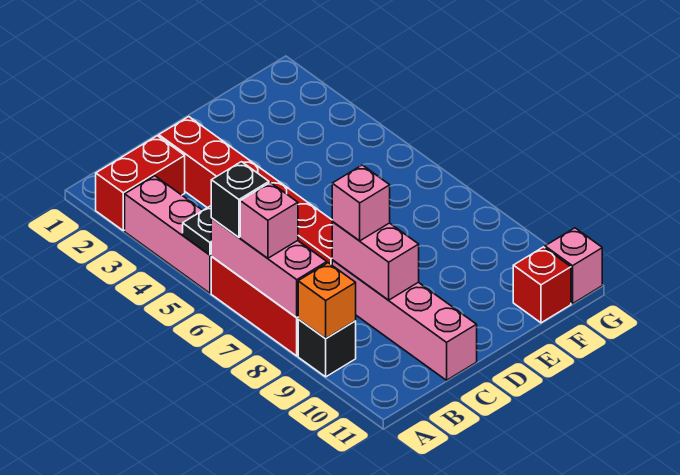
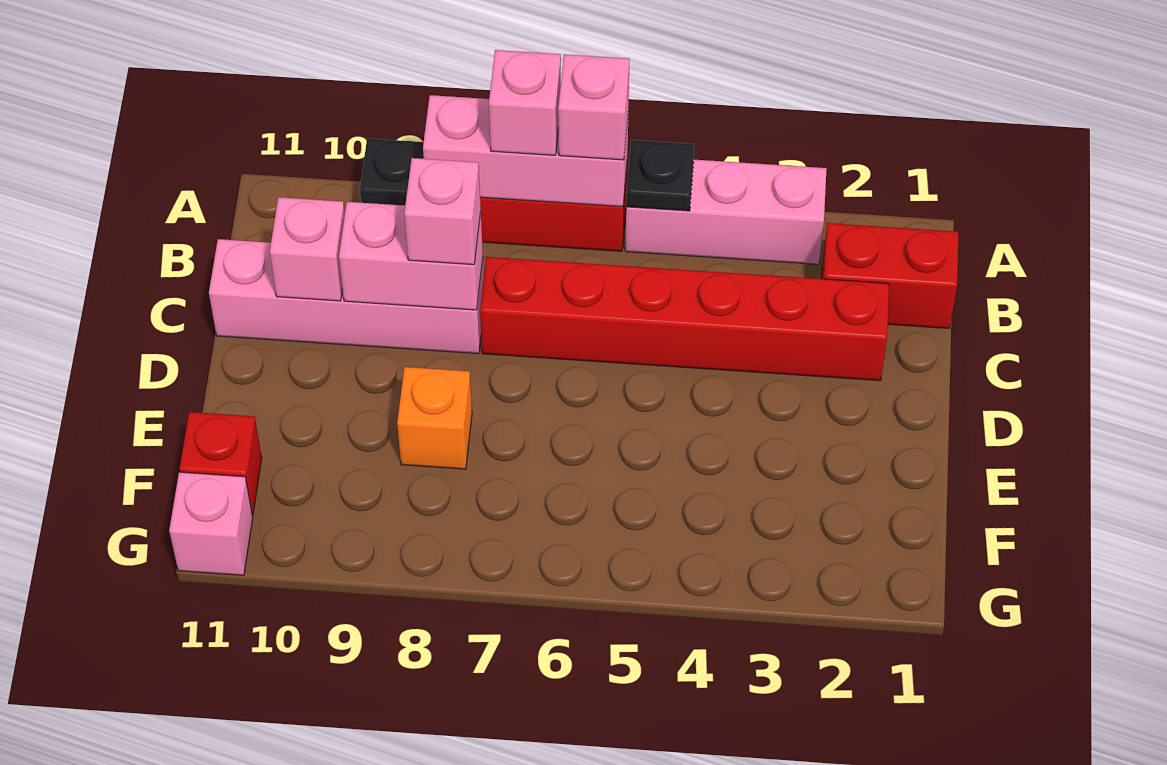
red brick A2:B2 level 1 -> red brick B1:B2 level 1
black brick A6 level 3 -> pink brick A6 level 3
orange brick A9 level 2 -> orange brick E8 level 1
none -> pink brick C10 level 2

